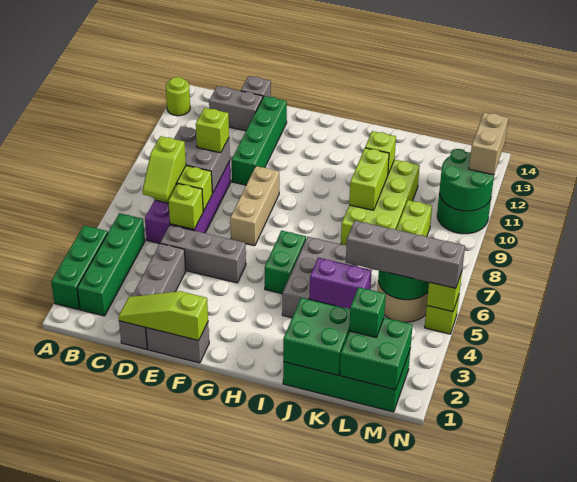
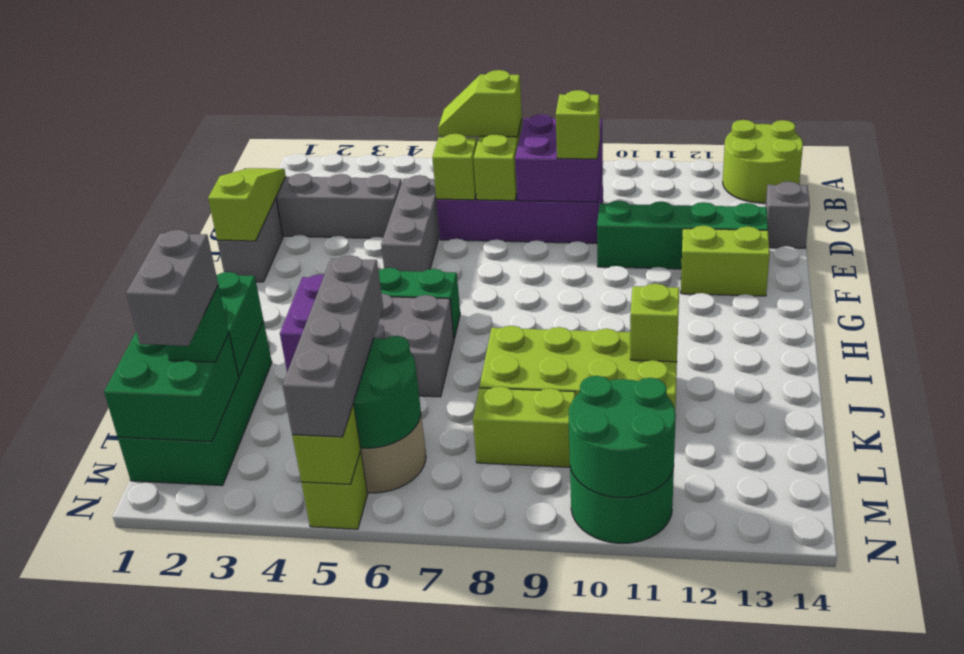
green brick A2:A4 level 1 -> none
lime round brick A13 level 1 -> lime round brick A13:B14 level 1
green brick B2:B5 level 1 -> none
grey brick C8:D9 level 2 -> purple brick C8:D9 level 2
grey brick C13:D13 level 1 -> grey brick L2:M2 level 4
tan brick F7:F9 level 1 -> none
lime brick J9:J10 level 2 -> lime brick F12:F13 level 1
tan brick N11:N12 level 3 -> none

